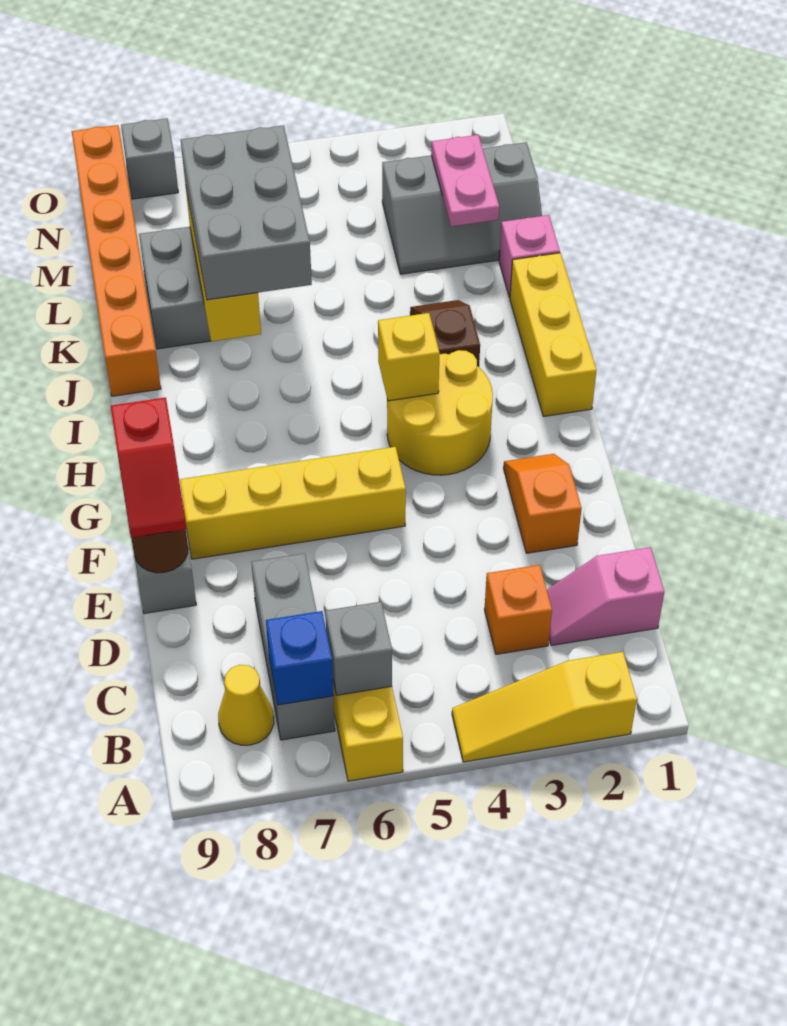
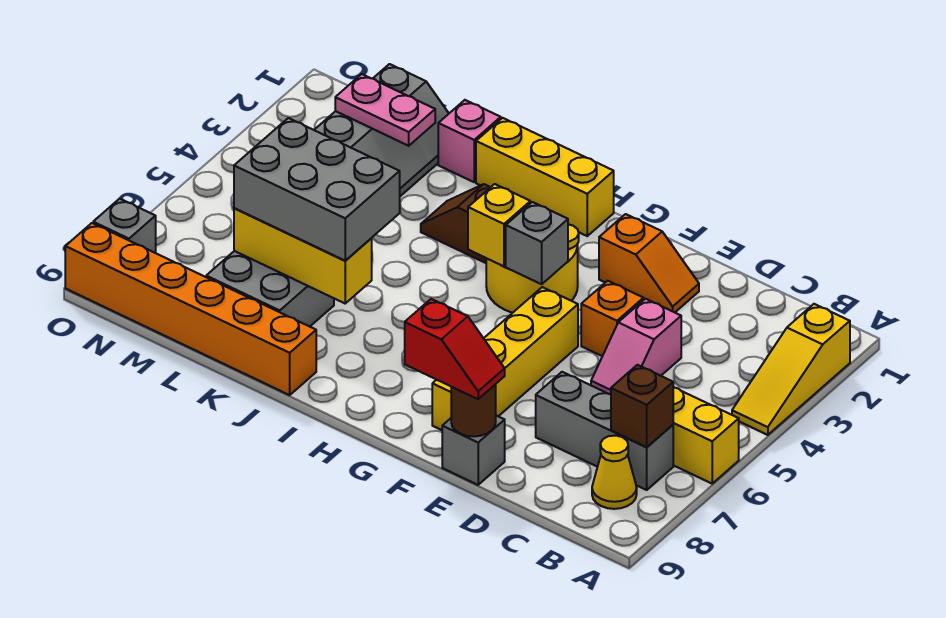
grey brick B6 level 2 -> grey brick G4 level 2
blue brick B7 level 2 -> brown brick B7 level 2
pink slope C1:C2 level 1 top 1 -> pink slope D4:D5 level 1 top 4
orange brick C3 level 1 -> orange brick E4 level 1
orange slope E2:F2 level 1 top E -> orange slope E2:F2 level 1 top F

